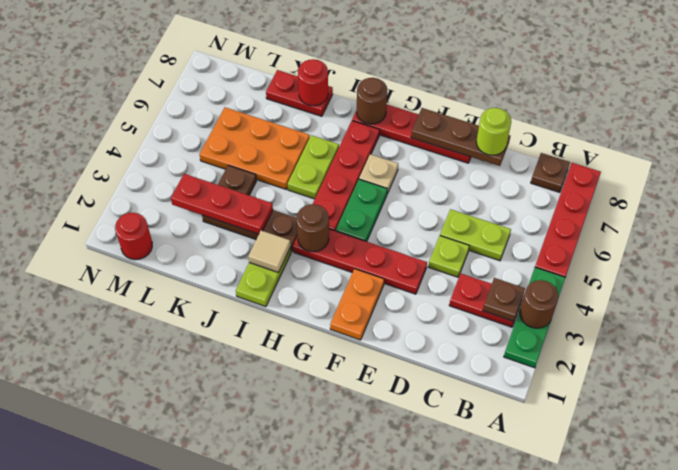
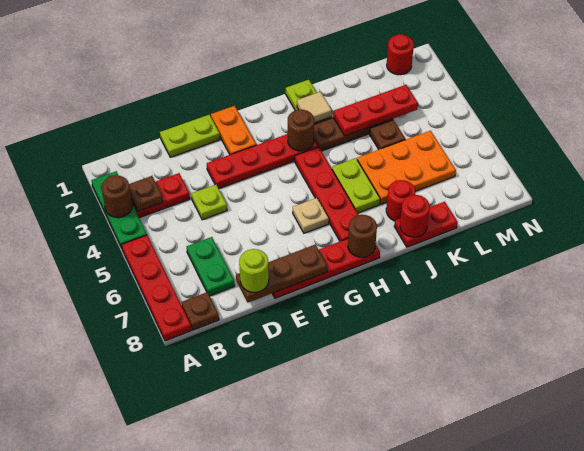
lime plate C5:D5 level 1 -> lime plate D1:E1 level 1
green plate G4:G5 level 1 -> green plate C6:C7 level 1
none -> red round brick J7 level 1

